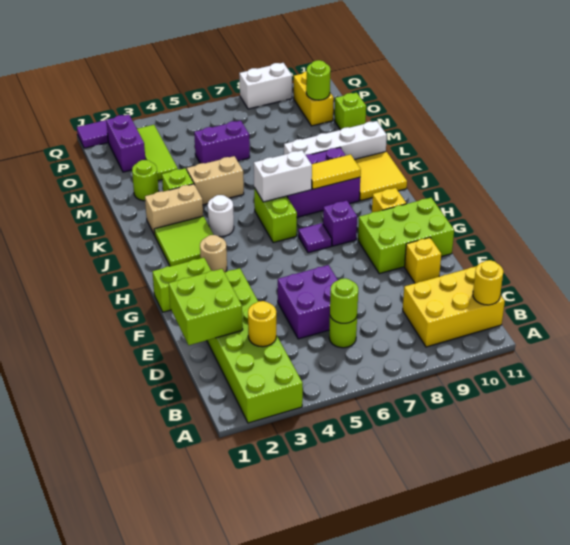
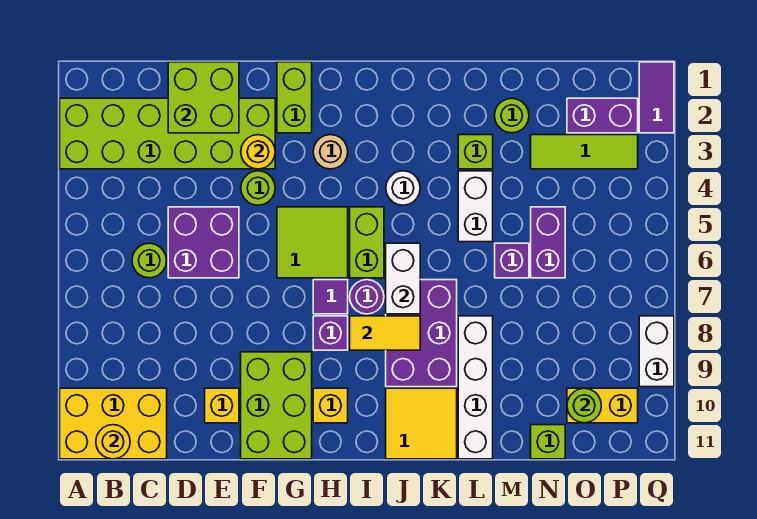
yellow brick B9:C11 level 1 -> yellow brick A10:C11 level 1
yellow round brick C3 level 2 -> yellow round brick F3 level 2
lime round brick C6 level 2 -> lime round brick F4 level 1
lime tile I2:J3 level 1 -> lime tile G5:H6 level 1
lime brick I6:J6 level 1 -> lime brick I5:I6 level 1
none -> purple round brick I7 level 1
yellow tile J8:J9 level 2 -> yellow tile I8:J8 level 2
tan brick K2:K3 level 1 -> none
tan brick L4:L5 level 1 -> white brick L4:L5 level 1
none -> purple brick M6 level 1

